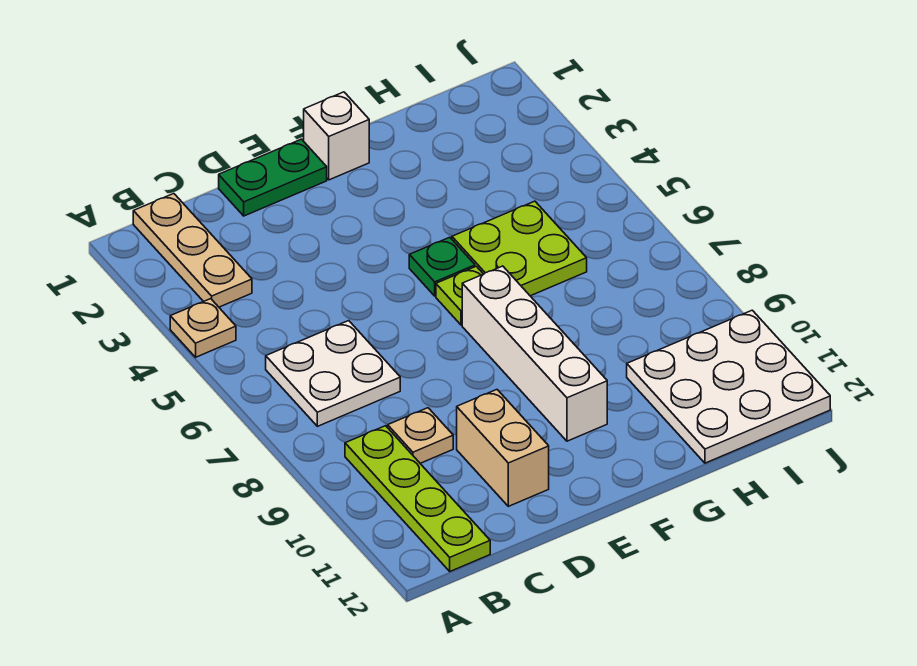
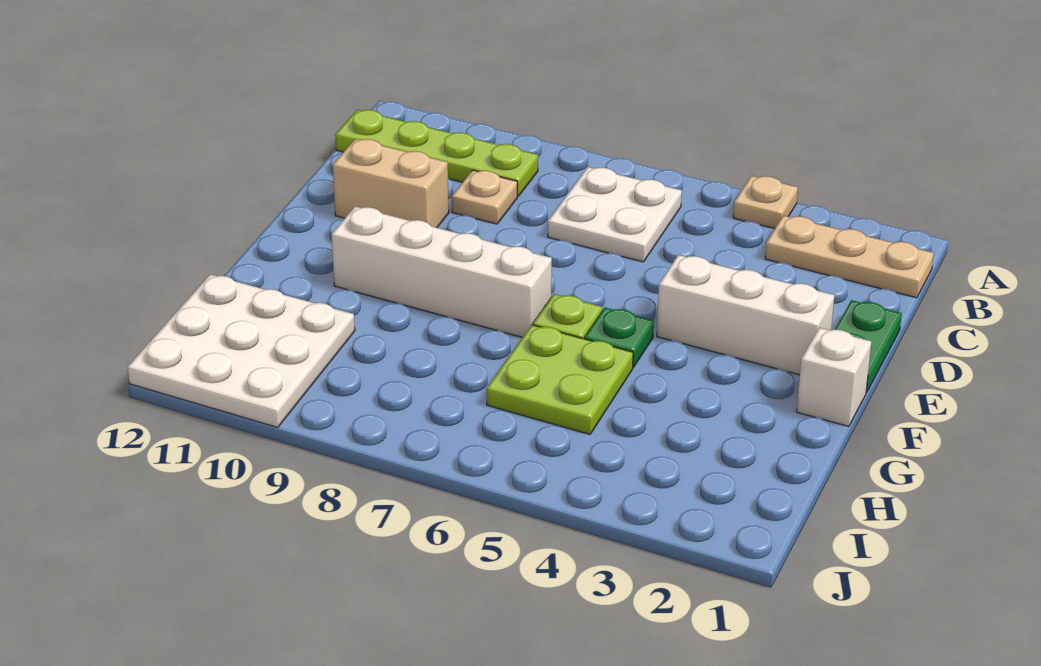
none -> white brick E2:E4 level 1

